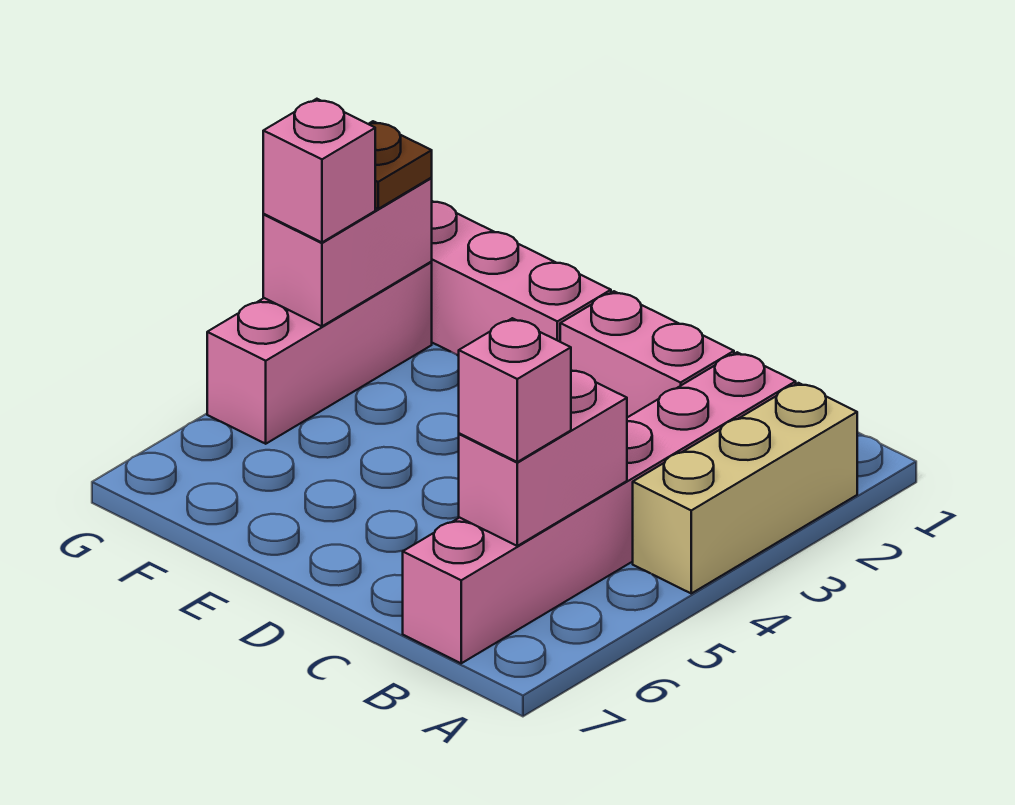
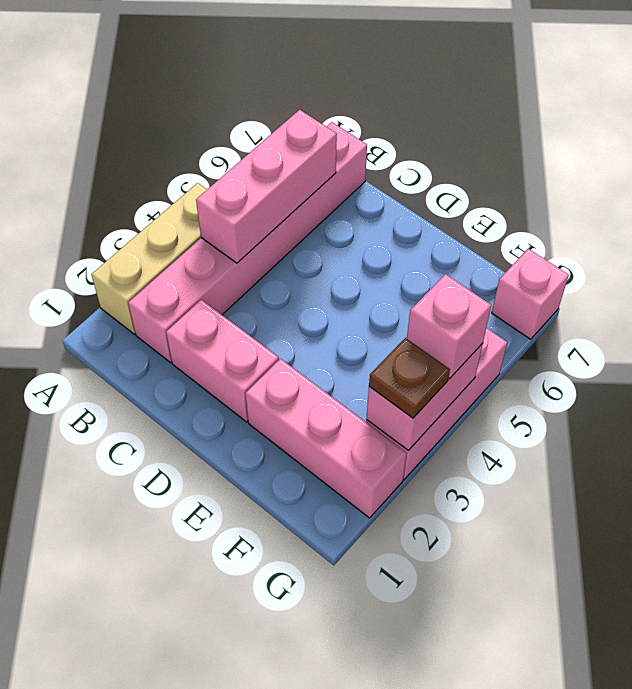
pink brick B5:B6 level 2 -> pink brick B4:B6 level 2
pink brick B6 level 3 -> pink brick G7 level 1

